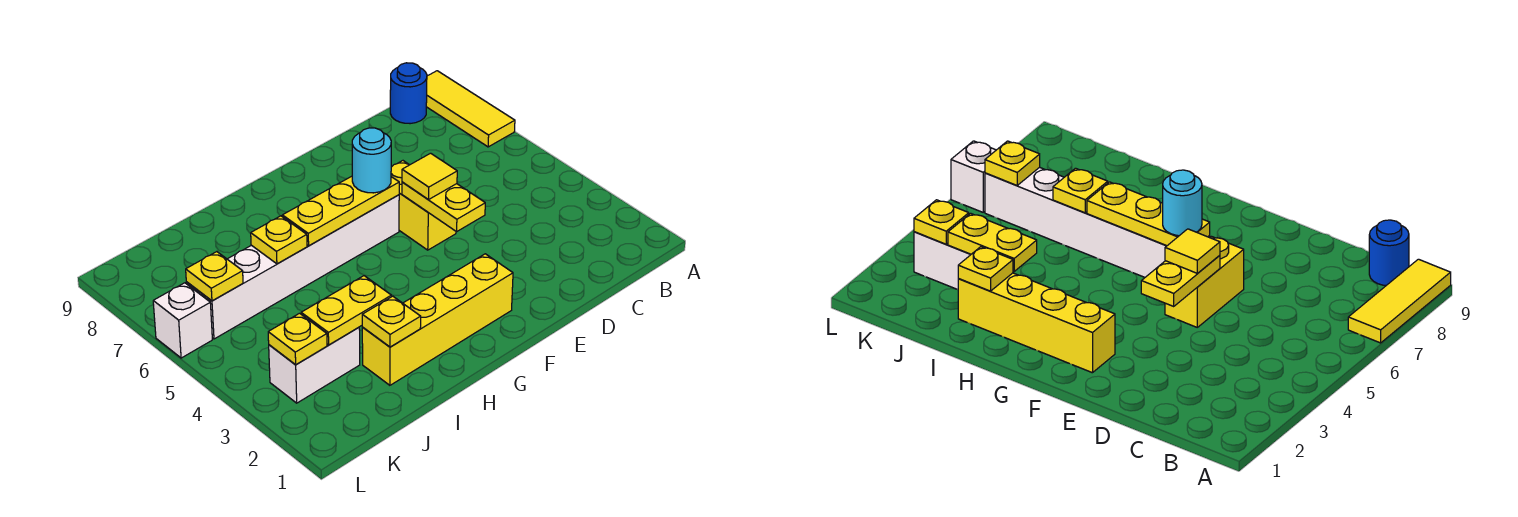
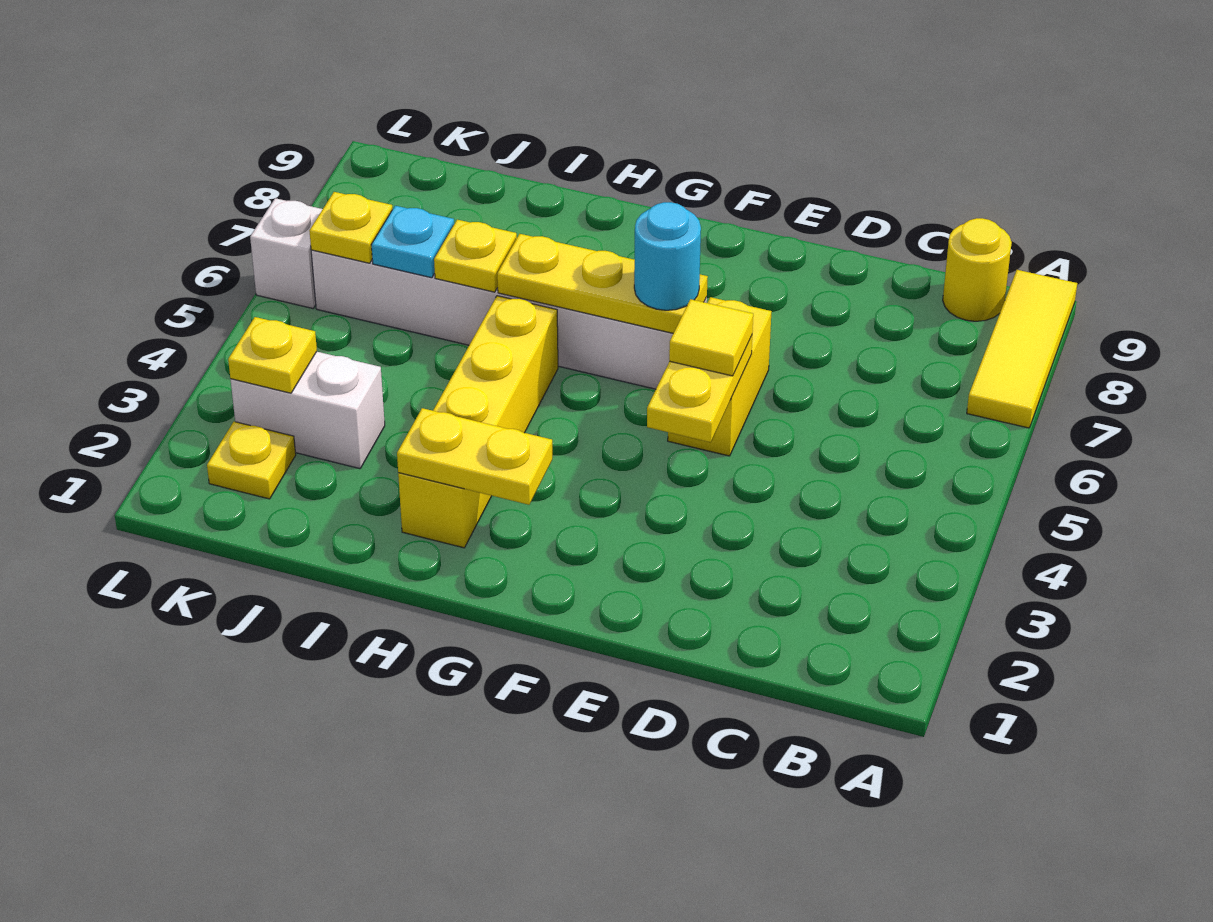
blue round brick B9 level 1 -> yellow round brick B9 level 1
yellow brick F2:I2 level 1 -> yellow brick H2:H5 level 1
yellow plate I2 level 2 -> yellow plate K2 level 1
yellow plate I3:J3 level 2 -> yellow plate G2:H2 level 2
none -> cyan plate J6 level 2

